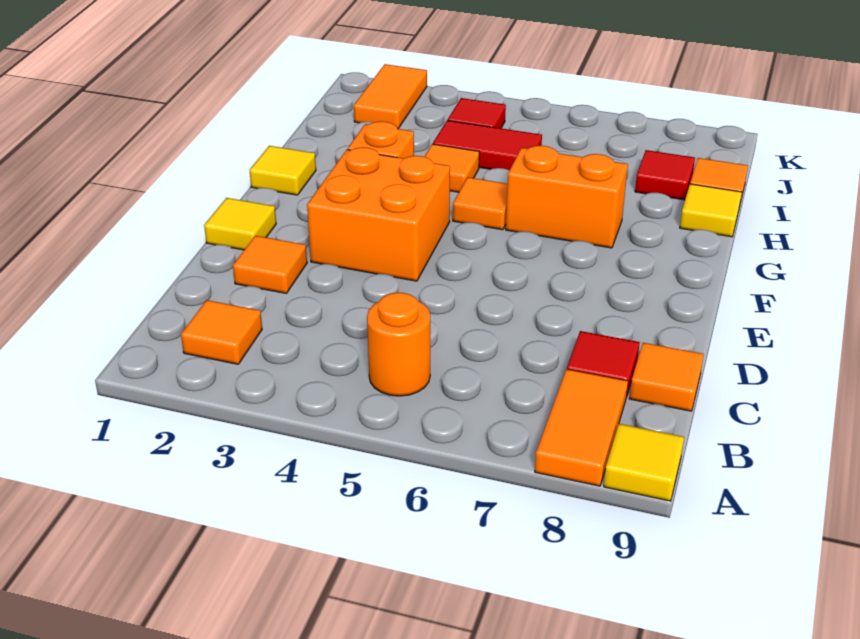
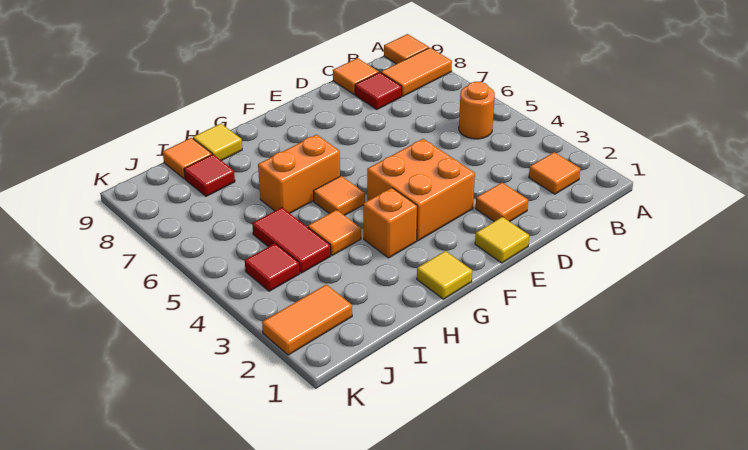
yellow tile A9 level 1 -> orange tile A9 level 1
orange brick G6:G7 level 1 -> orange brick G6:H6 level 1

